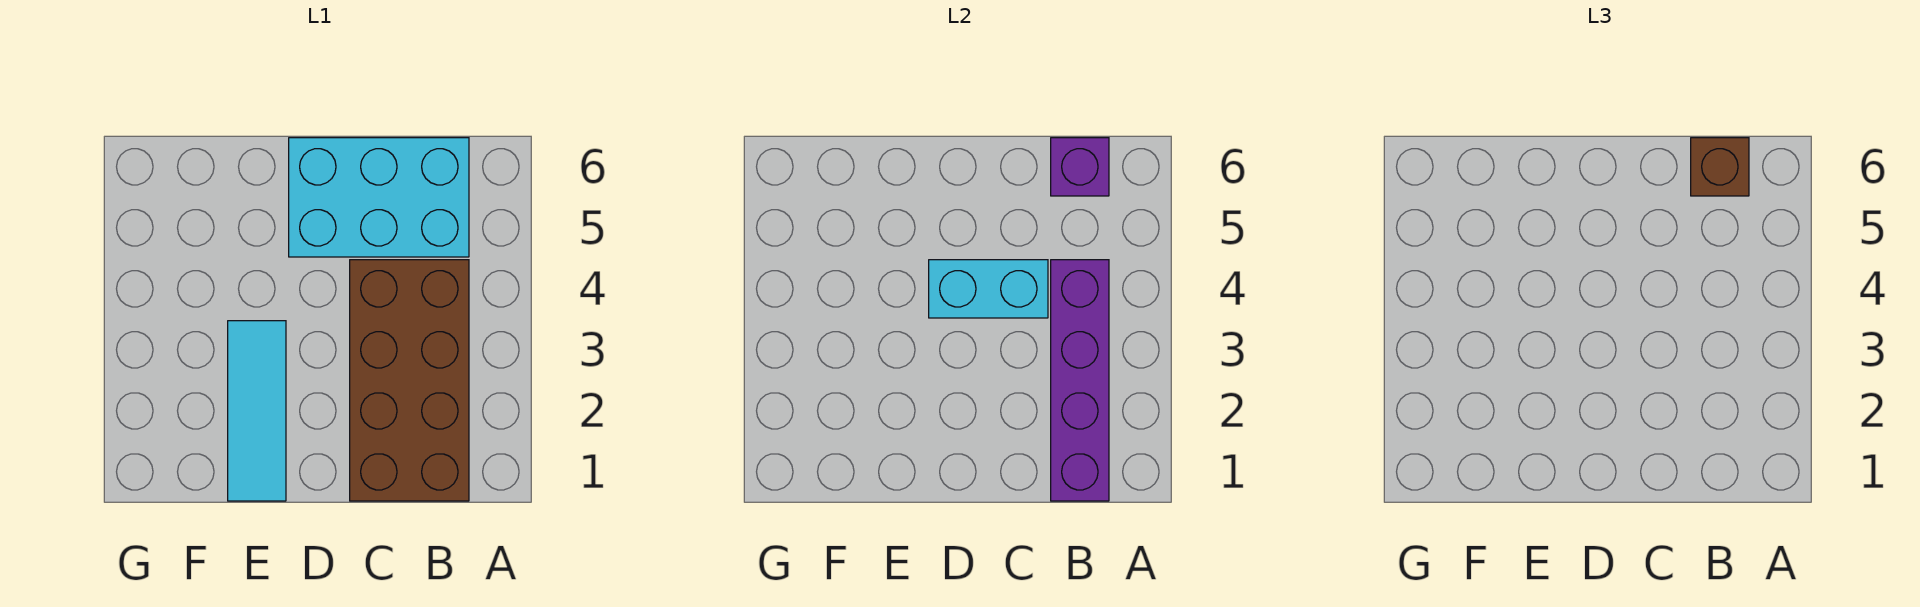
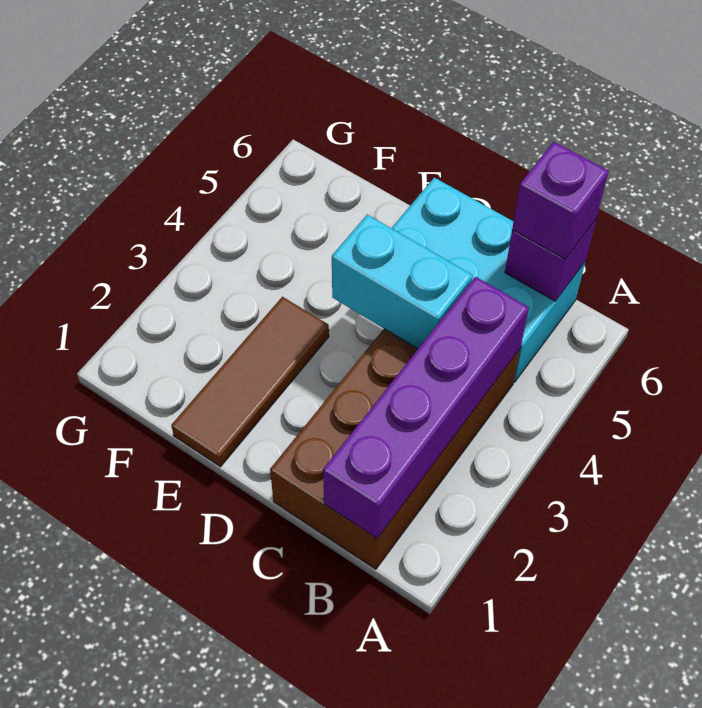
brown brick B6 level 3 -> purple brick B6 level 3
cyan tile E1:E3 level 1 -> brown tile E1:E3 level 1

